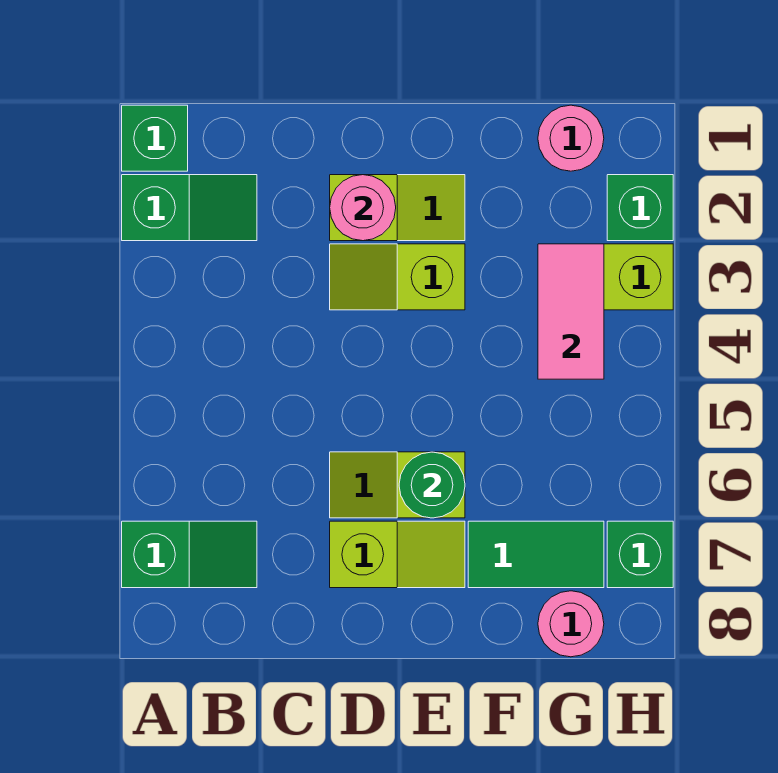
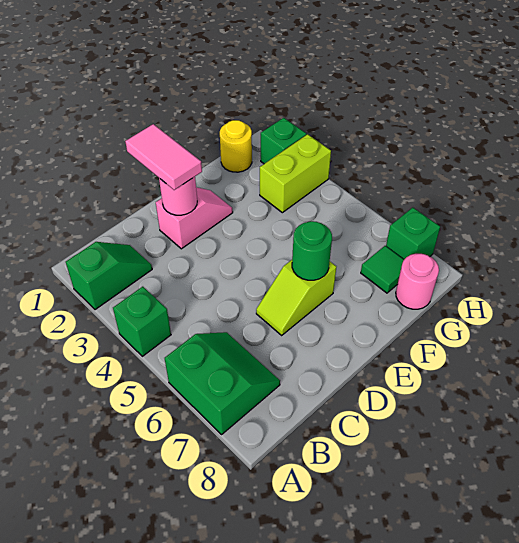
green brick A1 level 1 -> green brick A4 level 1
green slope A7:B7 level 1 top A -> green slope A6:B7 level 1 top A
lime slope D2:E2 level 1 top D -> pink slope D2:E2 level 1 top D
lime slope D3:E3 level 1 top E -> none
lime slope D7:E7 level 1 top D -> none
green tile F7:G7 level 1 -> green tile G7 level 1
pink round brick G1 level 1 -> yellow round brick G1 level 1
pink tile G3:G4 level 2 -> pink tile D1:D2 level 3

